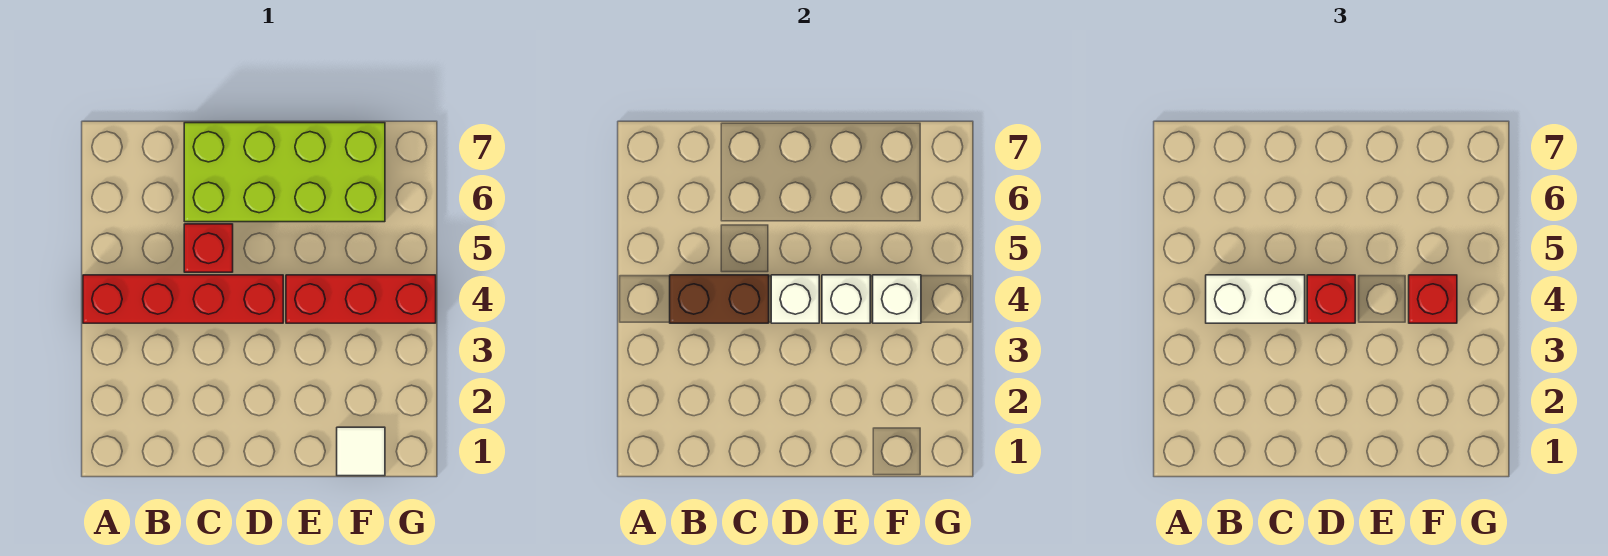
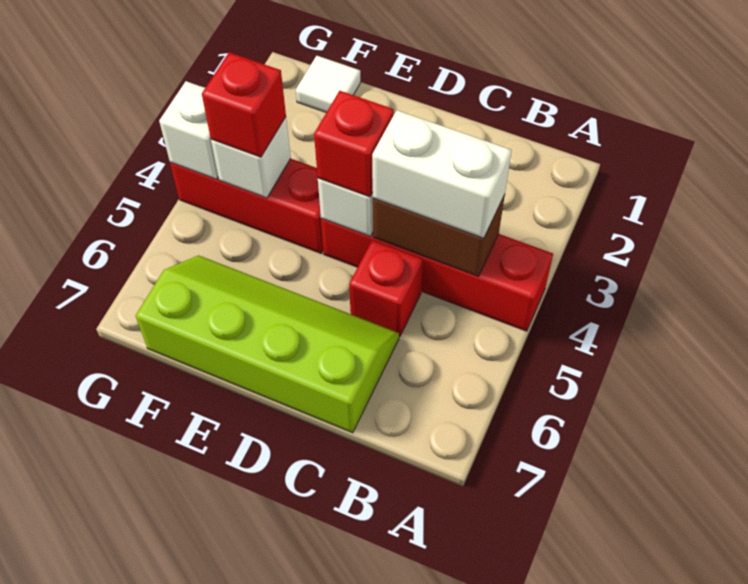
lime brick C6:F7 level 1 -> lime slope C6:F7 level 1 top 7
white brick E4 level 2 -> white brick G4 level 2

